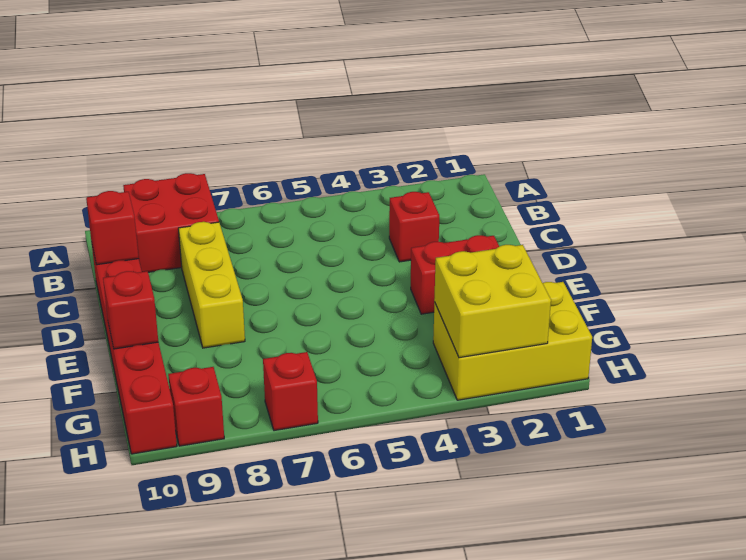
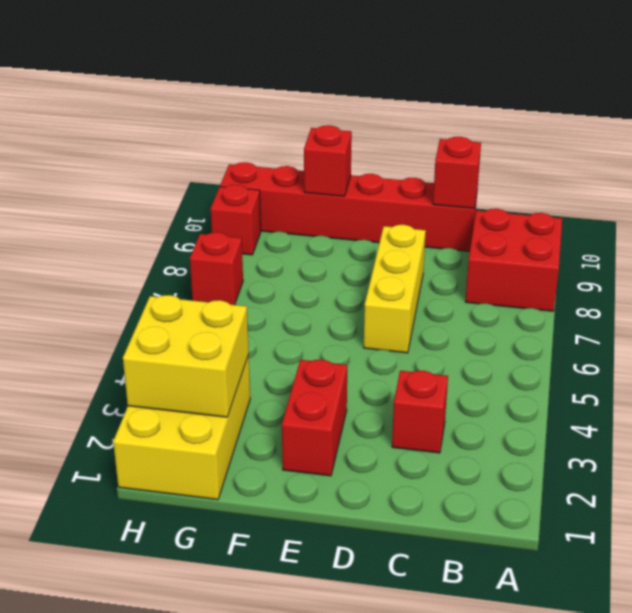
yellow brick C8:E8 level 1 -> yellow brick D6:D8 level 1

